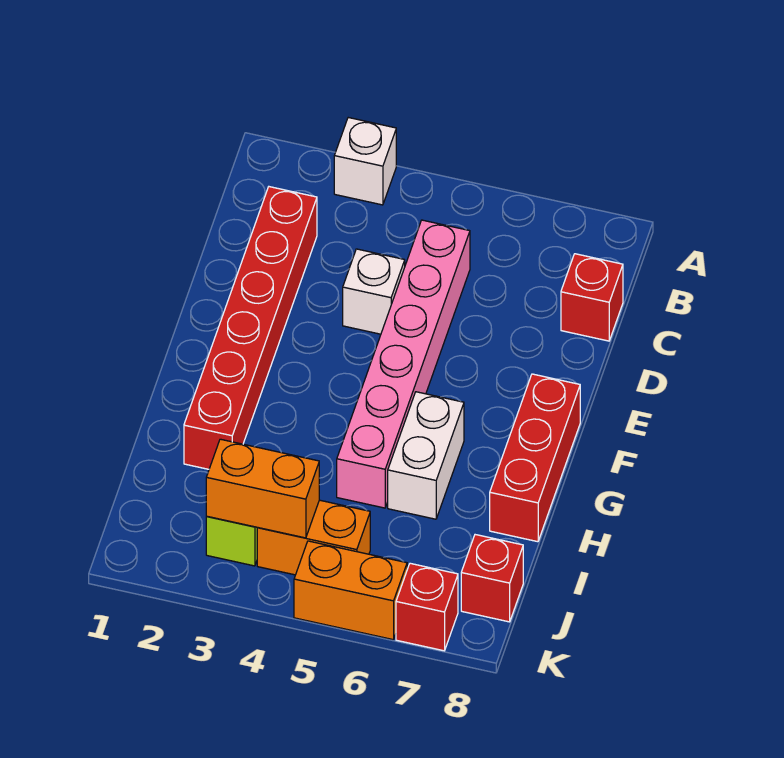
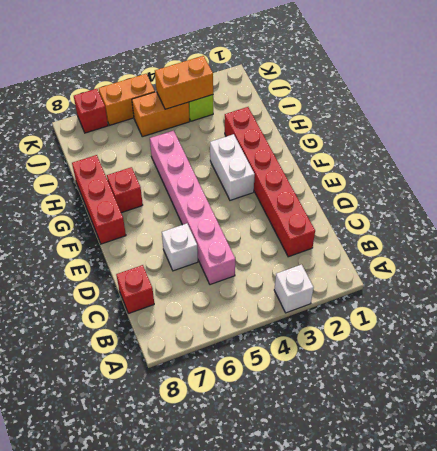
white brick D4 level 1 -> white brick D6 level 1
white brick G6:H6 level 1 -> white brick F3:G3 level 1
red brick J8 level 1 -> red brick G7 level 1

